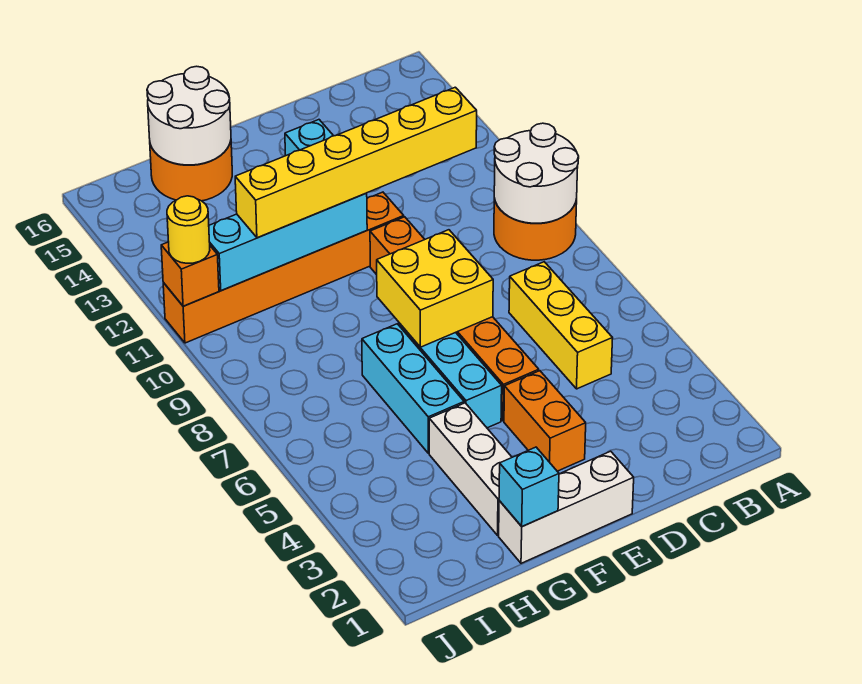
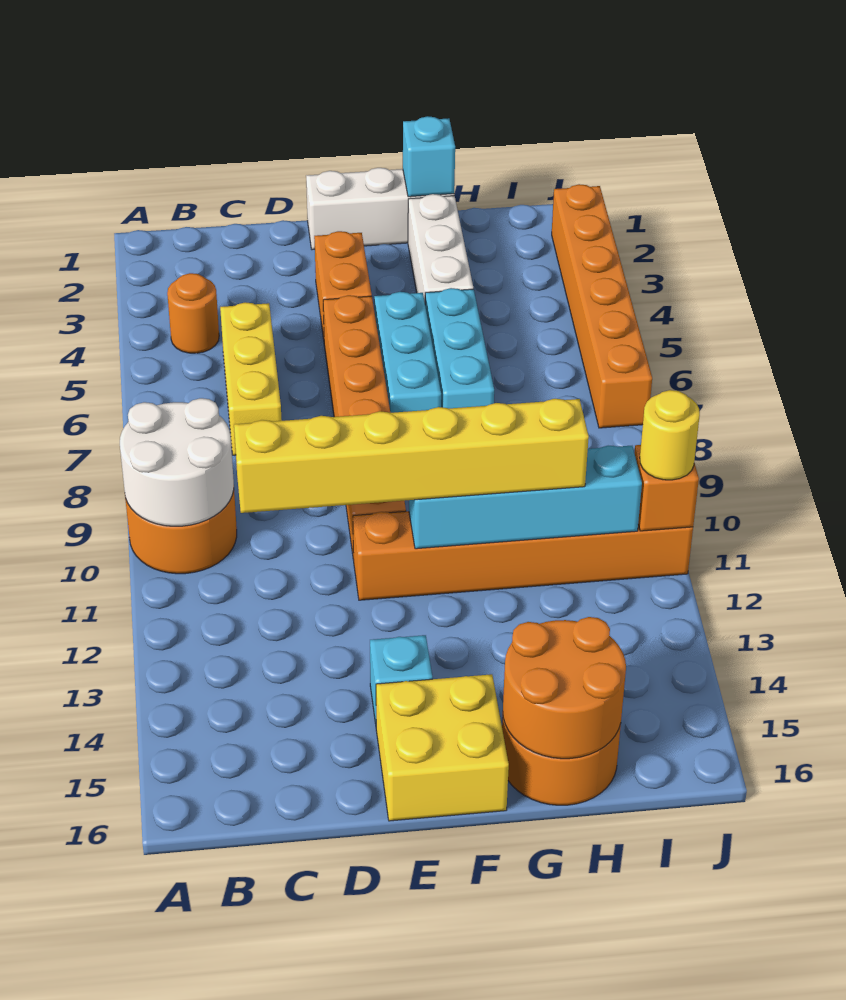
none -> orange round brick B4 level 1
yellow brick E7:F8 level 2 -> yellow brick E15:F16 level 1
white round brick G15:H16 level 2 -> orange round brick G15:H16 level 2
none -> orange brick J2:J7 level 1

